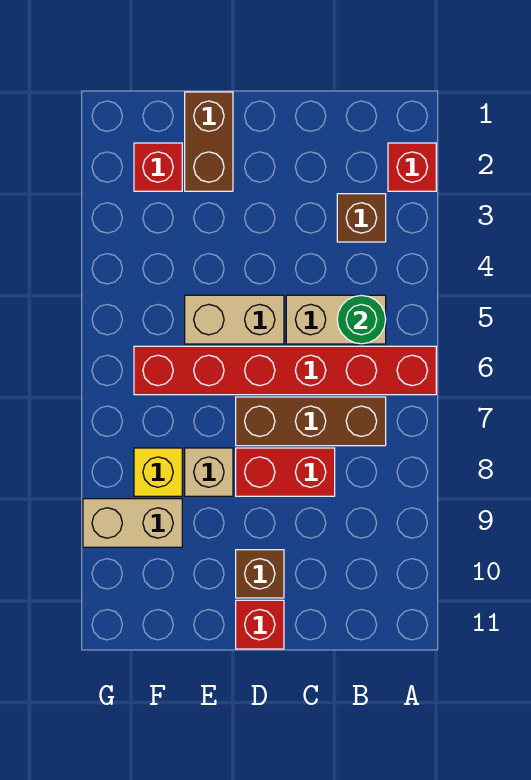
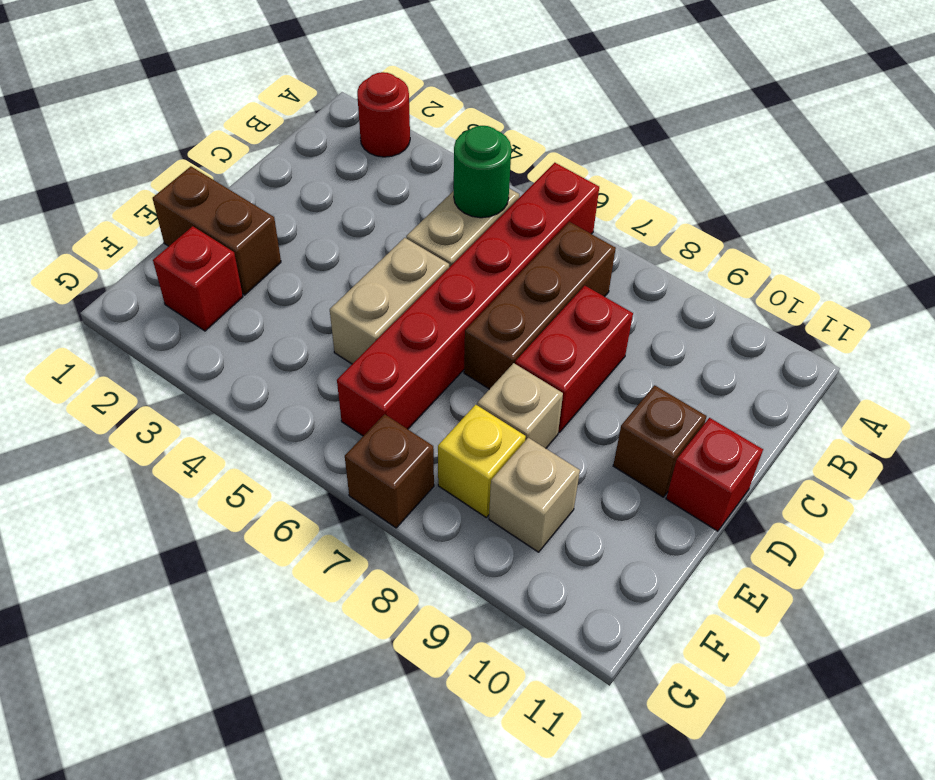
red brick A2 level 1 -> red round brick A2 level 1
brown brick B3 level 1 -> brown brick G7 level 1
tan brick F9:G9 level 1 -> tan brick F9 level 1

